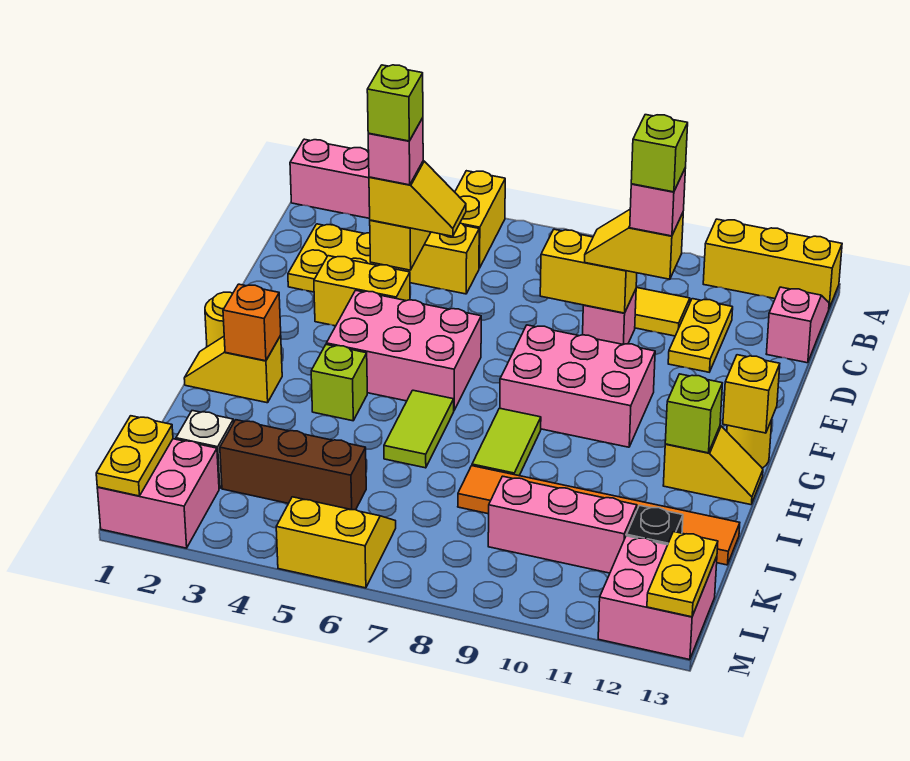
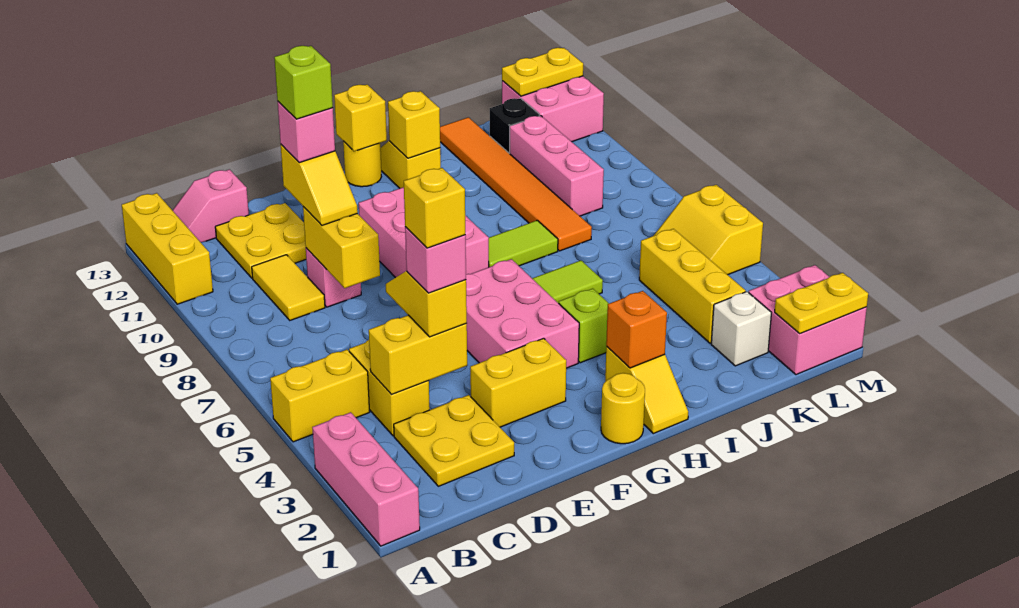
yellow plate C11:D11 level 1 -> yellow plate C11:D12 level 1
lime brick D4 level 5 -> yellow brick D4 level 5
yellow brick E3:E4 level 1 -> yellow brick E3:F3 level 1
lime brick H12 level 2 -> yellow brick H12 level 2
brown brick K3:K5 level 1 -> yellow brick K3:K5 level 1

